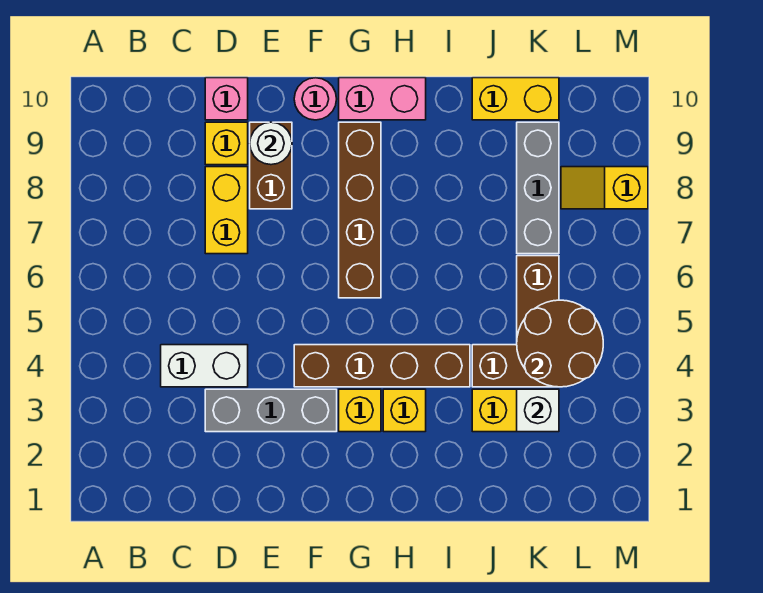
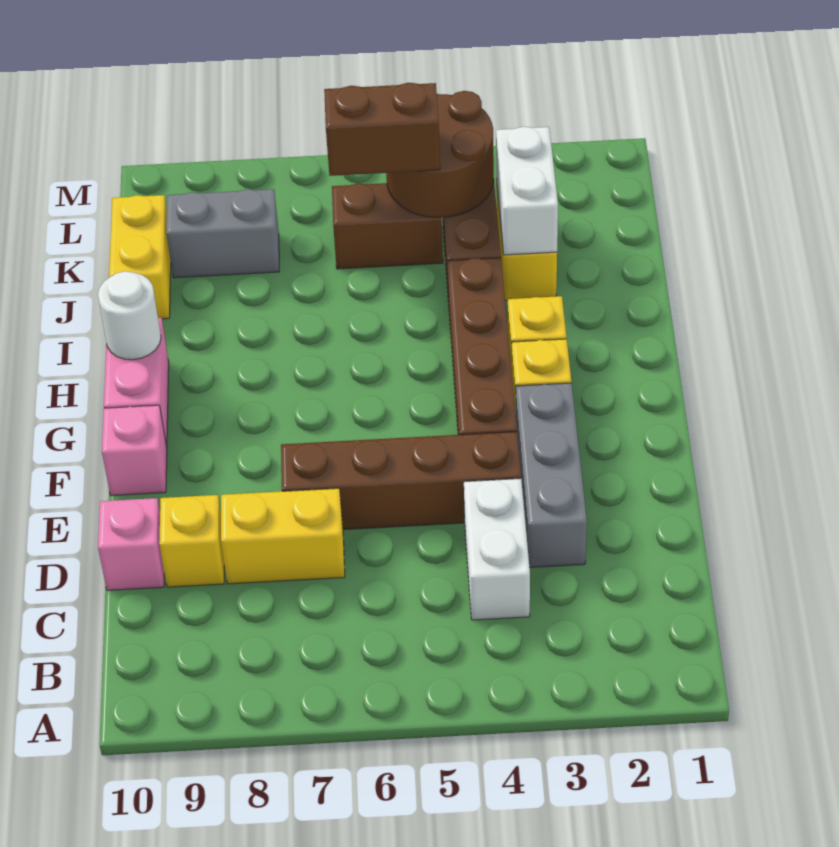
brown brick E8:E9 level 1 -> brown brick K5:K6 level 3
white round brick E9 level 2 -> white round brick H10 level 2
pink round brick F10 level 1 -> pink brick F10 level 1
brown brick G6:G9 level 1 -> brown brick E4:E7 level 1
white brick K3 level 2 -> white brick J3:K3 level 2
grey brick K7:K9 level 1 -> grey brick K8:K9 level 1
yellow slope L8:M8 level 1 top M -> none

